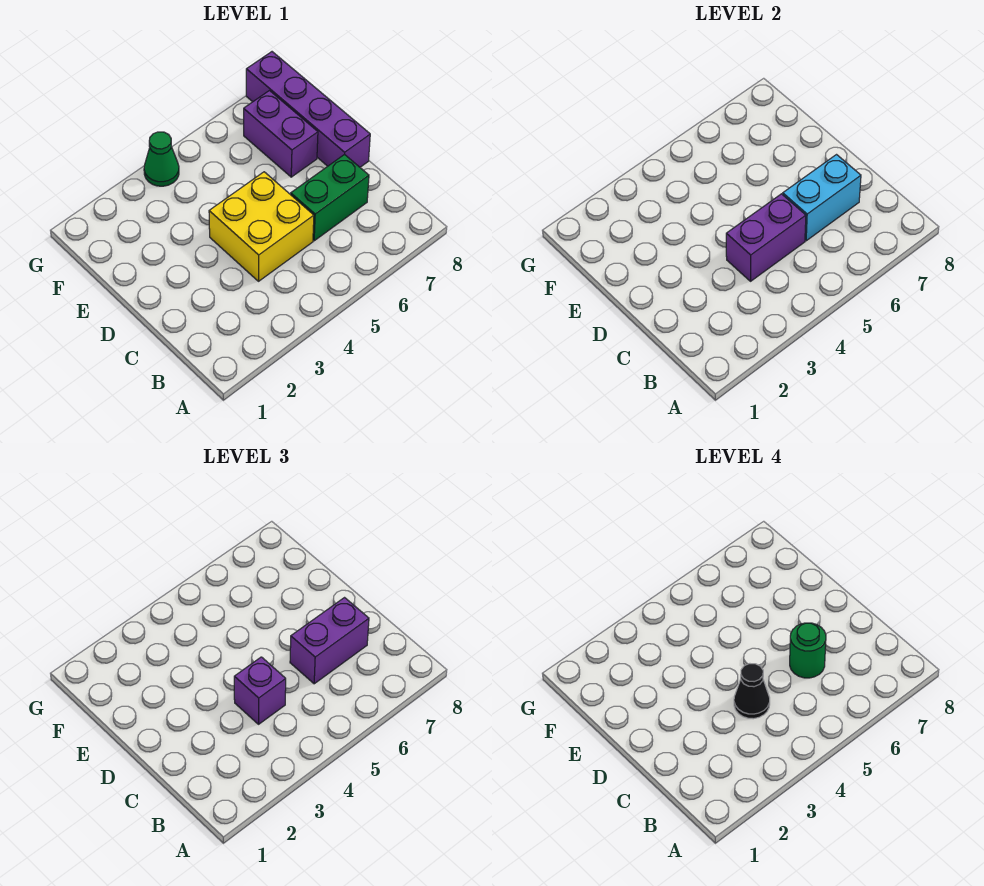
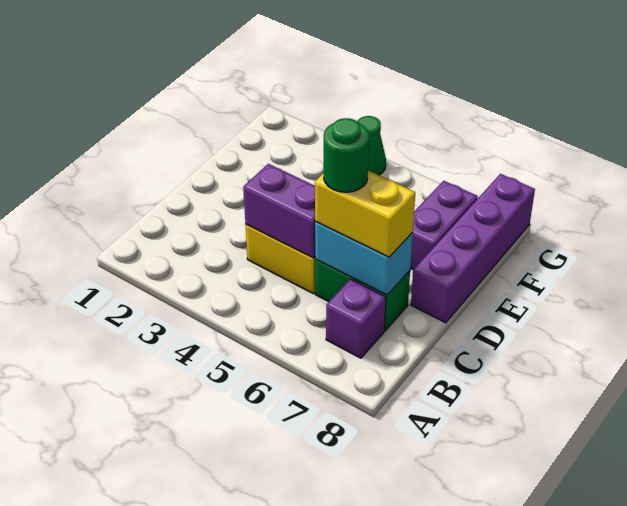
purple brick C4 level 3 -> purple brick B7 level 1
black cone C4 level 4 -> none
purple brick C6:C7 level 3 -> yellow brick C6:C7 level 3

